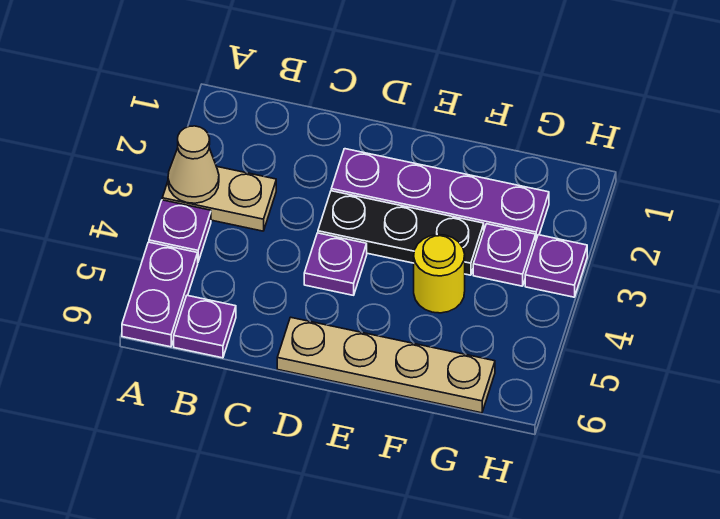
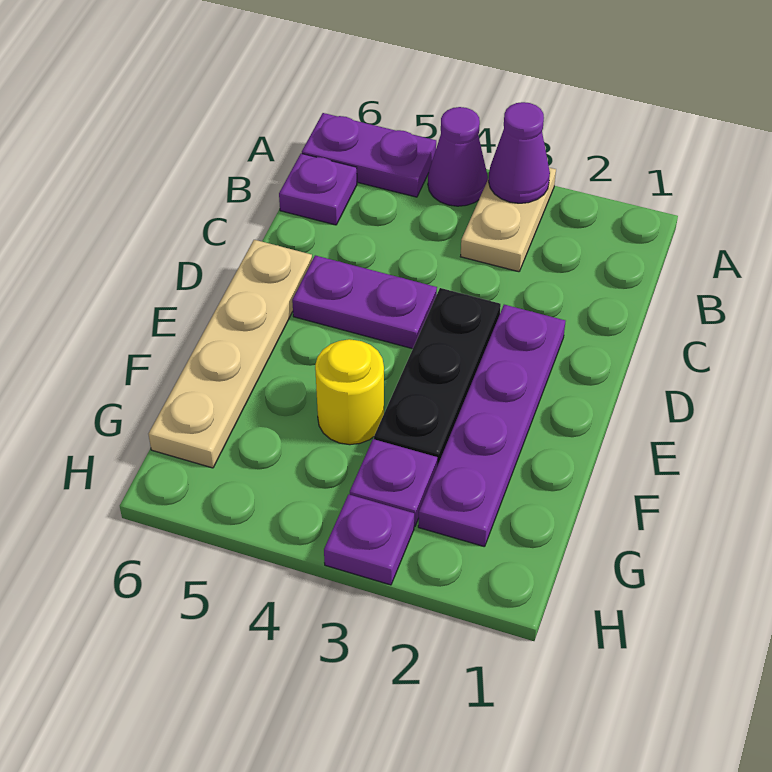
tan cone A3 level 2 -> purple cone A3 level 2
purple plate A4 level 1 -> purple cone A4 level 1
purple plate D4 level 1 -> purple plate D4:D5 level 1

